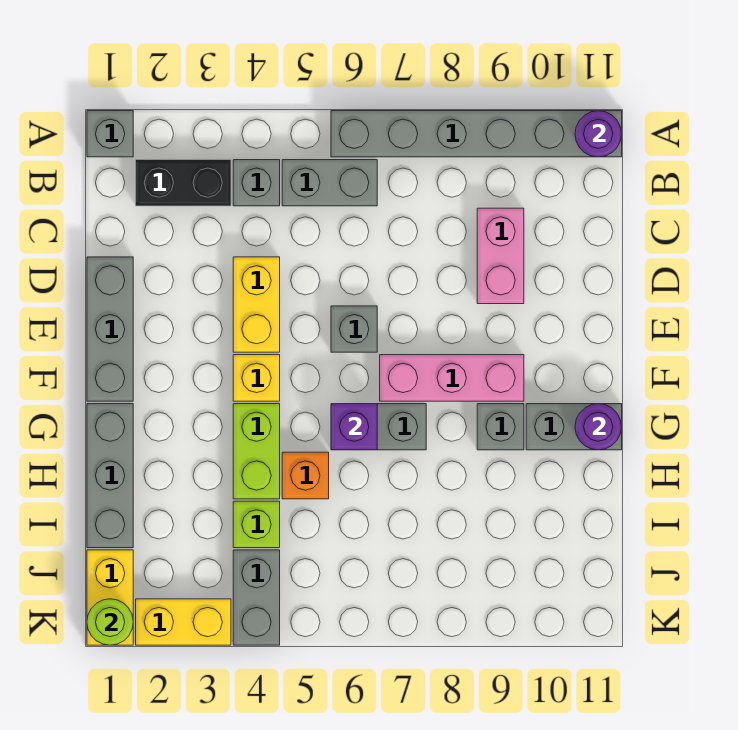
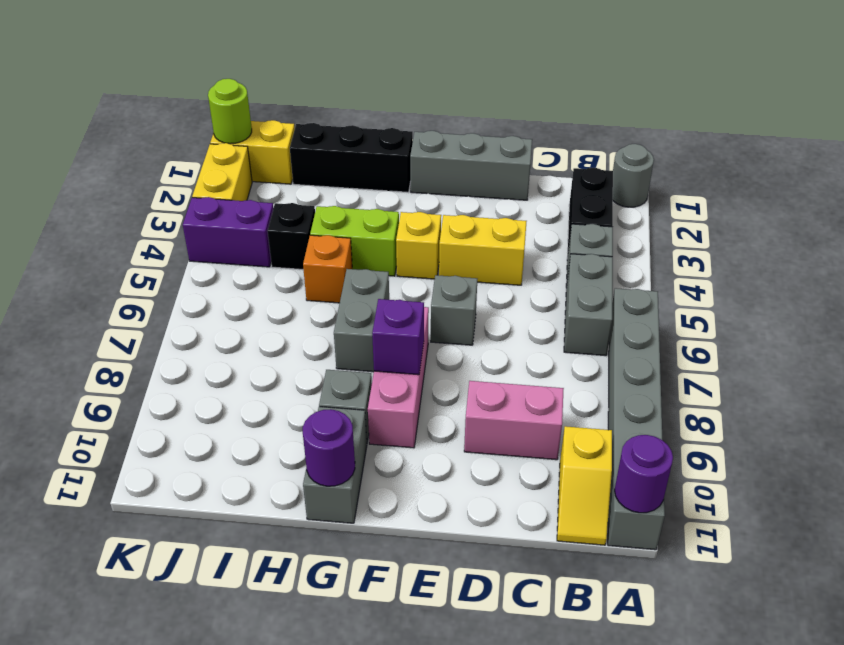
grey brick A1 level 1 -> grey round brick A1 level 1
none -> yellow slope B10:B11 level 1 top 10
grey brick G1:I1 level 1 -> black brick G1:I1 level 1
purple brick G6 level 2 -> purple brick F8 level 2
lime brick I4 level 1 -> black brick I4 level 1
grey brick J4:K4 level 1 -> purple brick J4:K4 level 1

